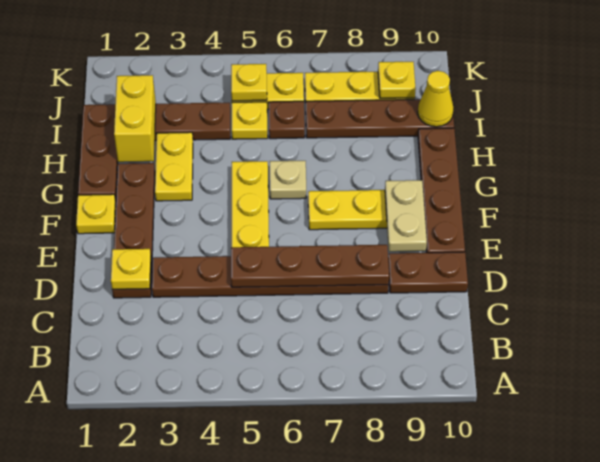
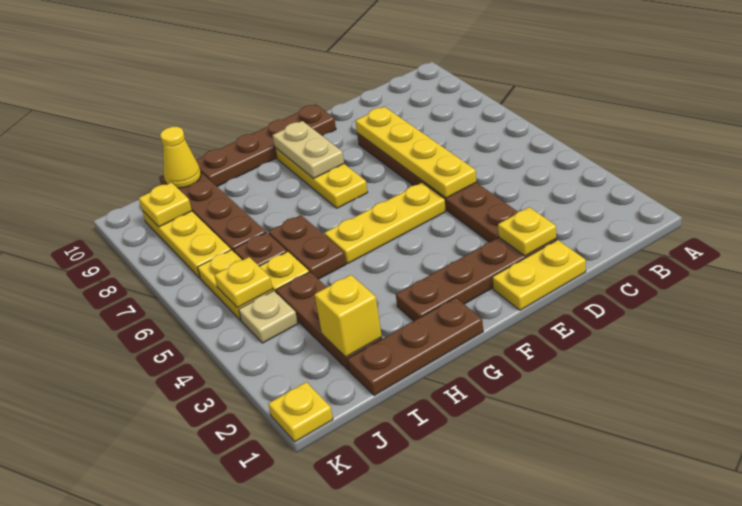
brown plate D5:D8 level 2 -> yellow plate D5:D8 level 2
brown plate D9:D10 level 1 -> brown plate H5:H6 level 1
tan plate E9:F9 level 2 -> tan plate F8:F9 level 2
yellow plate F1 level 1 -> yellow plate K1 level 1
yellow plate G3:H3 level 1 -> yellow plate D1:E1 level 1
tan plate G6 level 1 -> tan plate J4 level 1
yellow brick H2:I2 level 2 -> yellow brick I2 level 2

